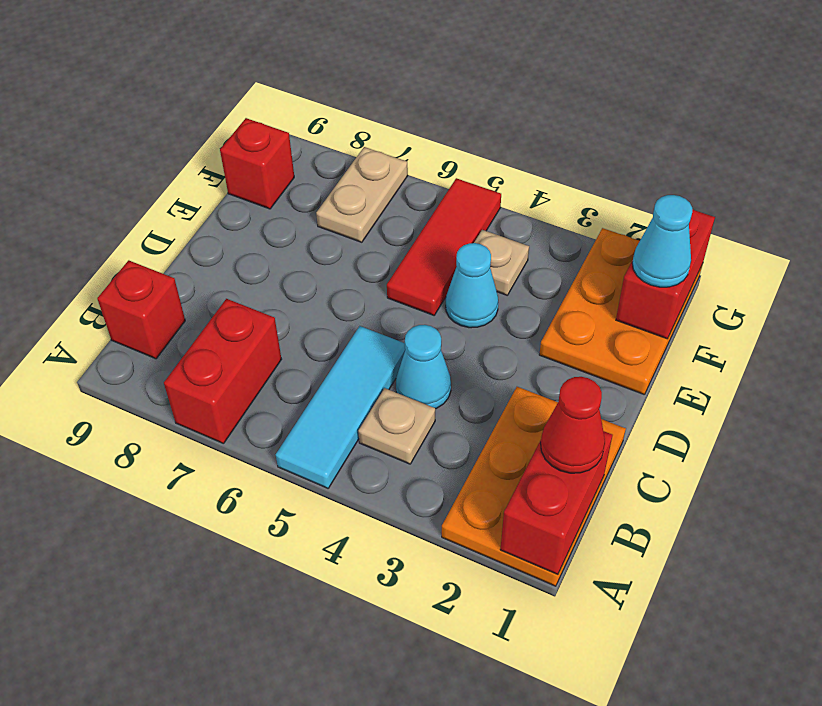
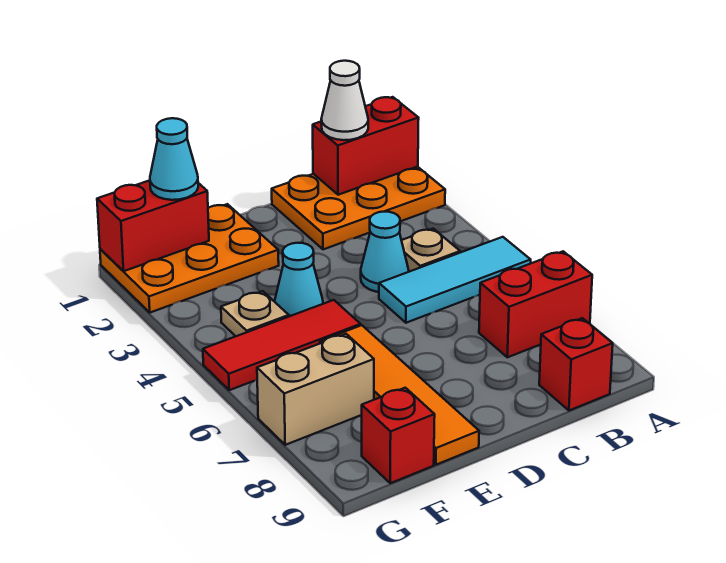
red cone B1 level 3 -> white cone B1 level 3
none -> orange tile E6:E9 level 1
tan plate F7:G7 level 1 -> tan brick F7:G7 level 1

